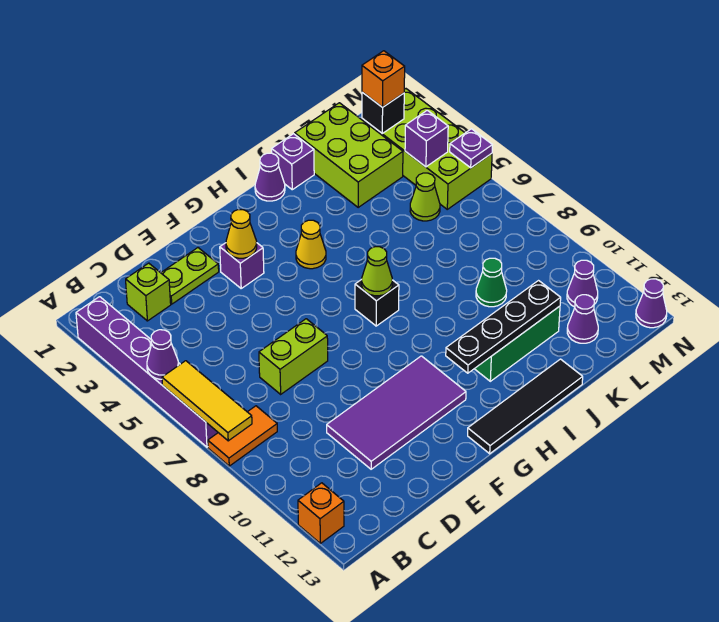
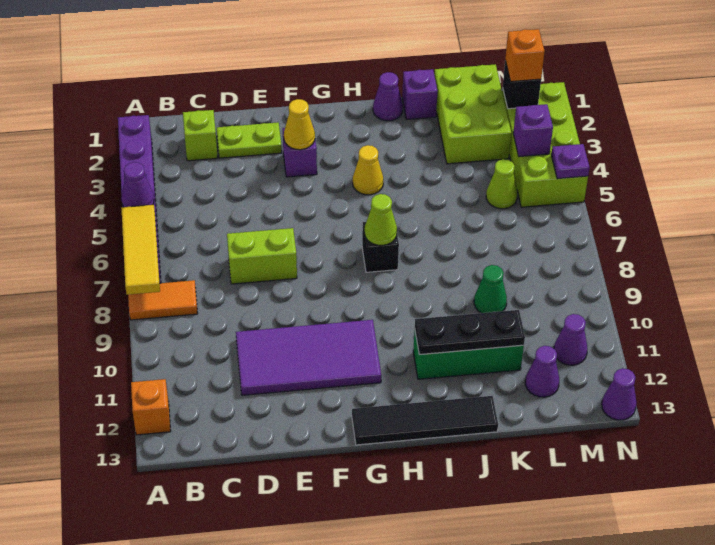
black plate H11:K11 level 2 -> black plate I11:K11 level 2

